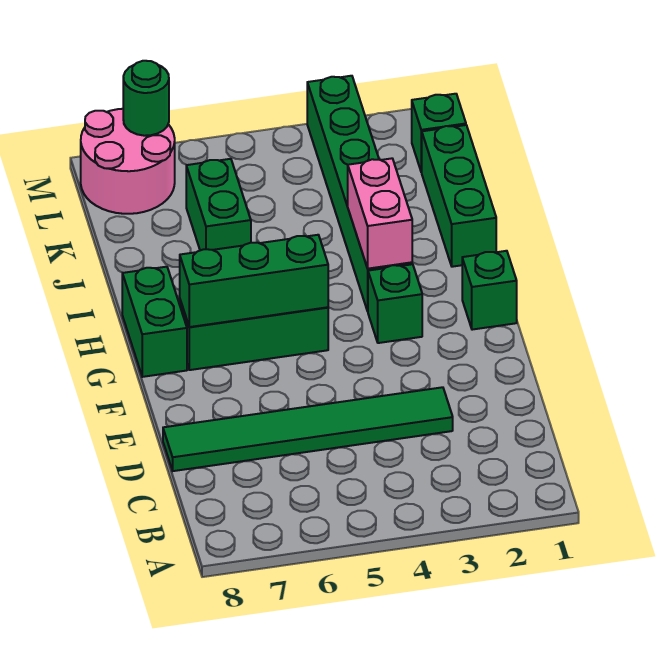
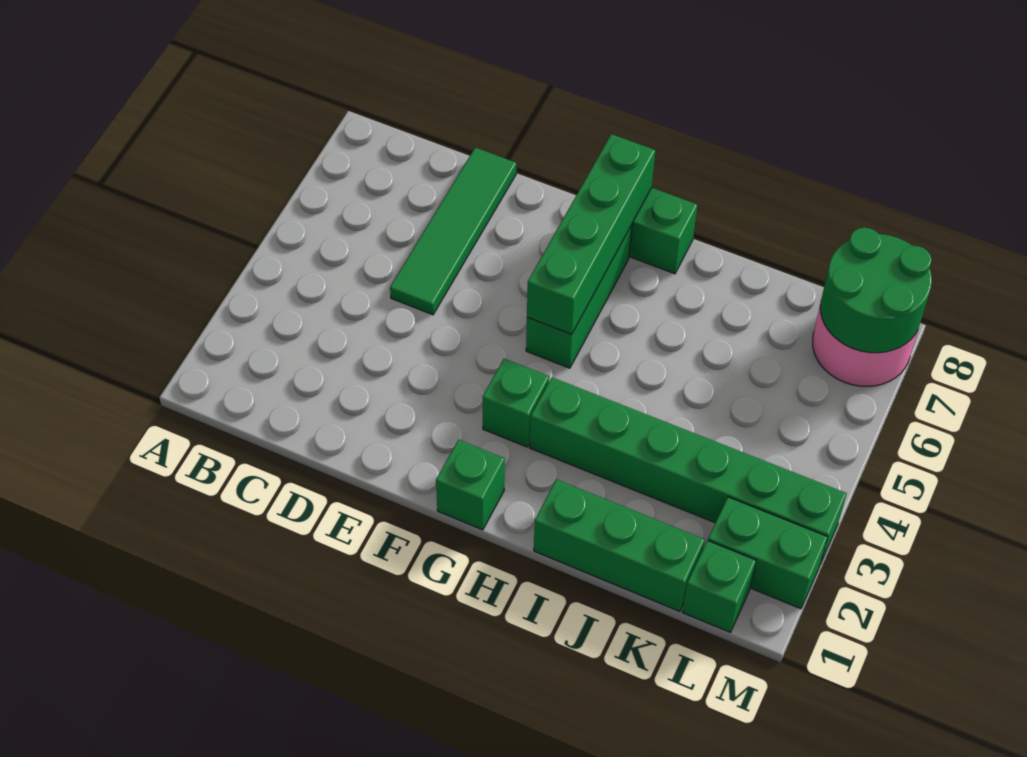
green tile D3:D8 level 1 -> green tile D5:D8 level 1
green brick G5:G7 level 2 -> green brick G5:G8 level 2
pink brick H3:I3 level 2 -> none
green brick J6:K6 level 1 -> green brick L2:M2 level 1
green round brick M7 level 2 -> green round brick L7:M8 level 2

